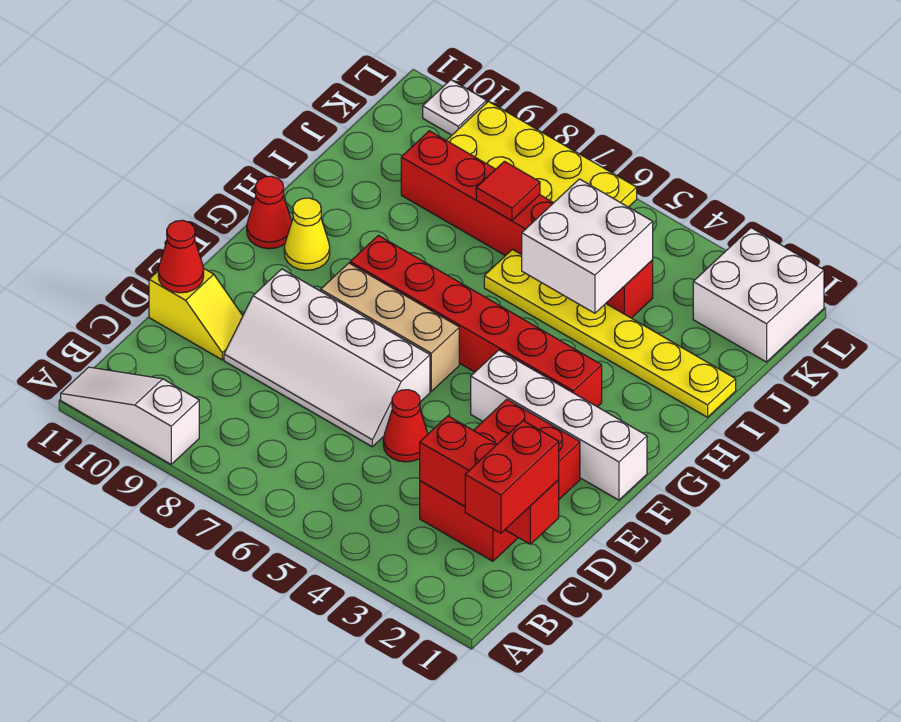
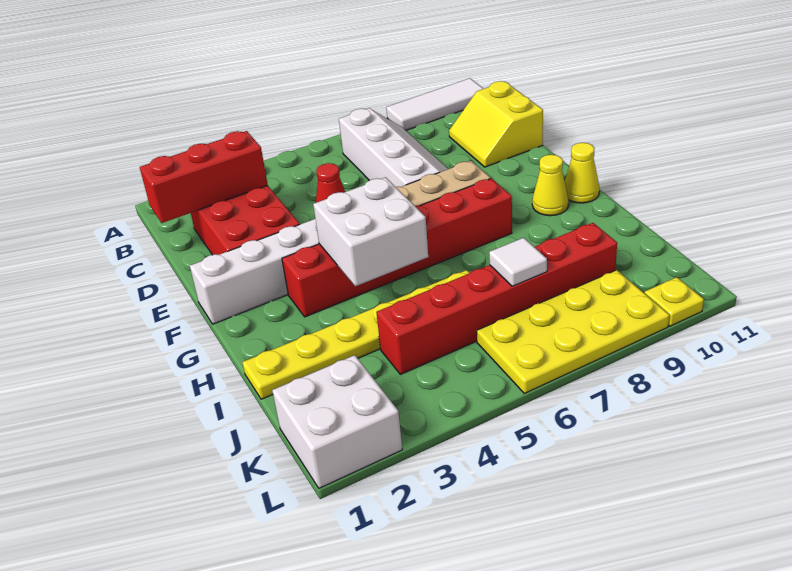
white slope A9:A11 level 1 top 9 -> white tile A9:A11 level 1
red brick B1:C1 level 3 -> none
white slope D6:E9 level 1 top E -> white slope B7:E8 level 1 top 7
yellow slope D10:D11 level 1 top 11 -> yellow slope C10:D11 level 1 top 11
red cone D11 level 2 -> none
red cone G11 level 1 -> yellow cone G11 level 1
white brick I4:J5 level 2 -> white brick G4:H5 level 2
red tile J7 level 2 -> white tile J7 level 2
white plate L10 level 1 -> yellow plate L10 level 1

